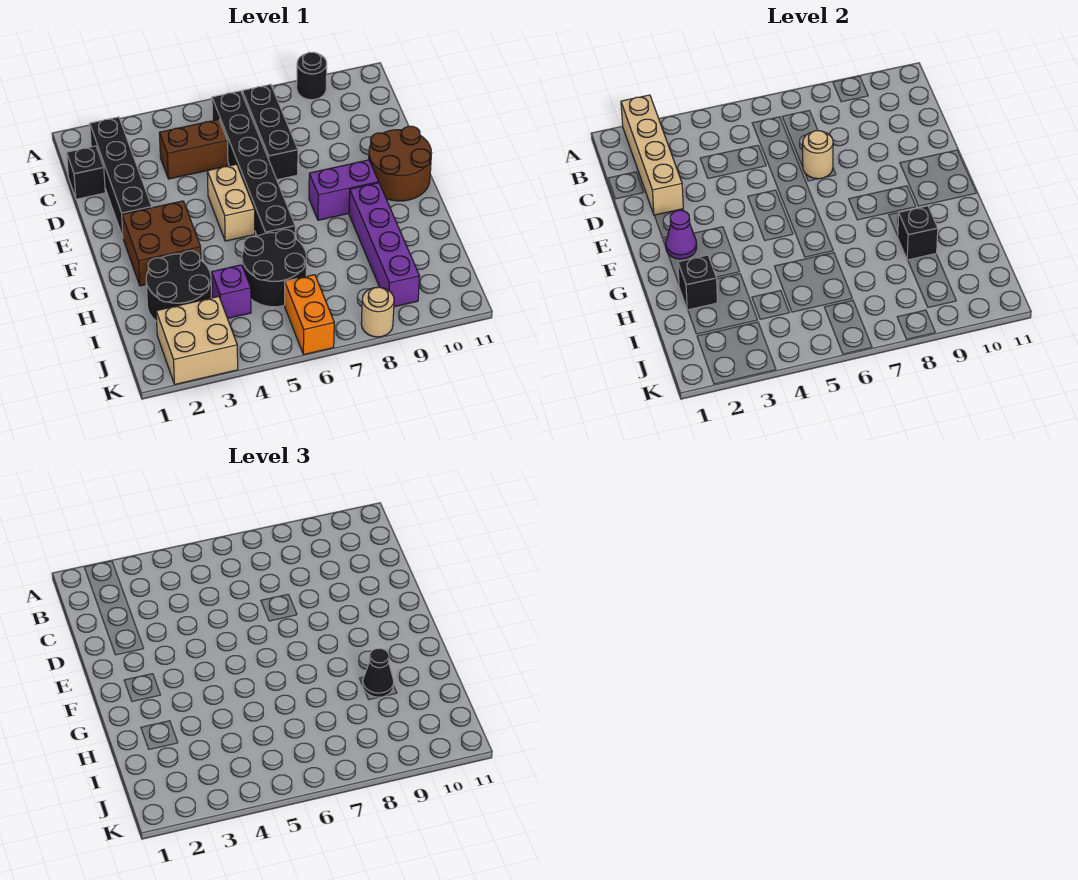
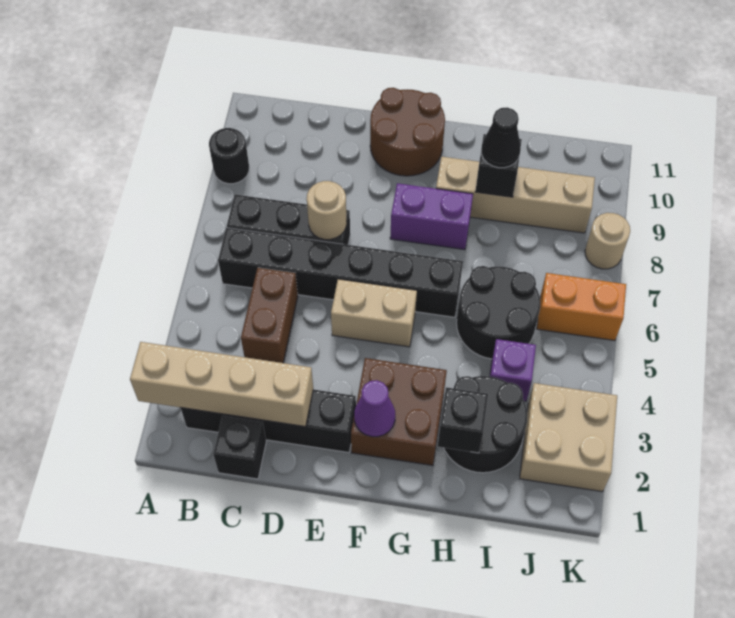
purple brick F8:F9 level 1 -> purple brick F8:G8 level 1
purple brick G9:J9 level 1 -> tan brick G9:J9 level 1

